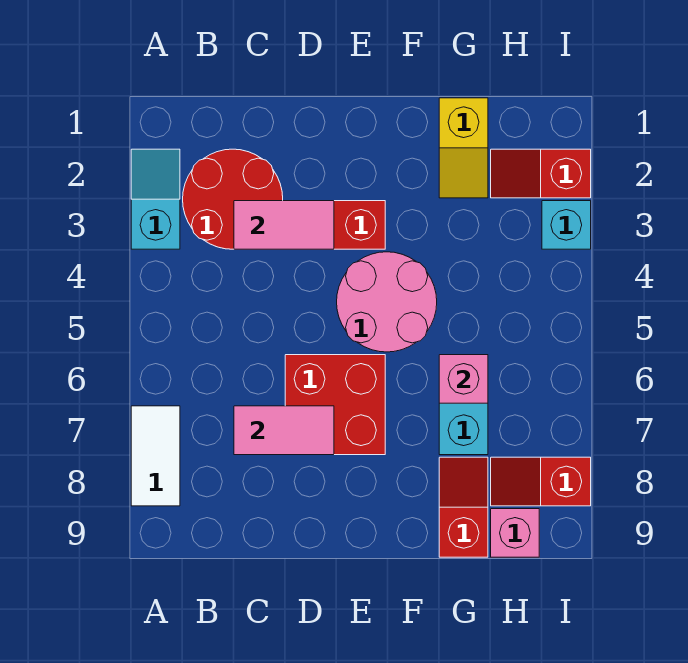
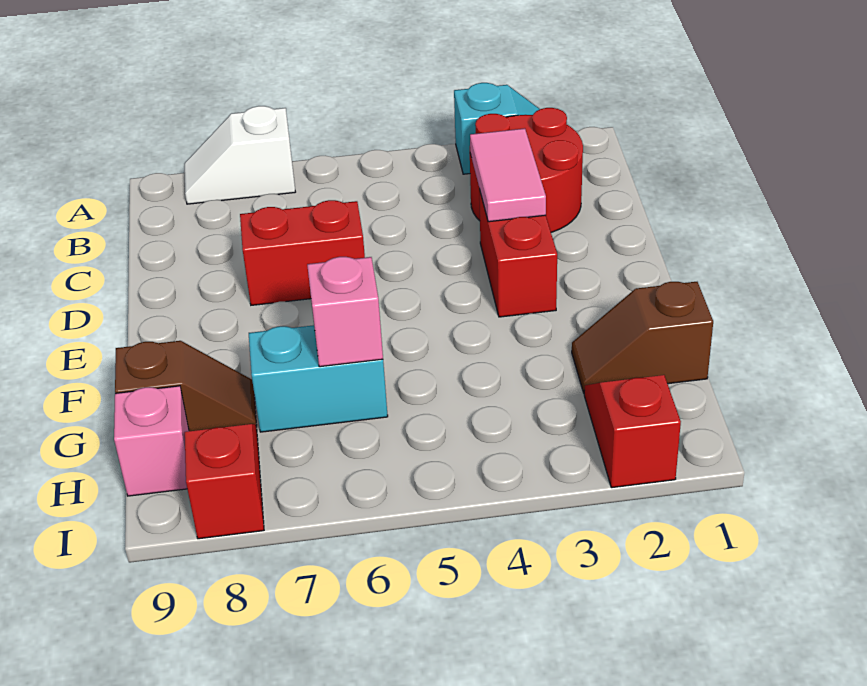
white tile A7:A8 level 1 -> white slope A7:A8 level 1 top 7
pink tile C7:D7 level 2 -> none
red brick D6:E7 level 1 -> red brick D6:D7 level 1
pink round brick E4:F5 level 1 -> none
yellow slope G1:G2 level 1 top 1 -> brown slope G1:G2 level 1 top 1
red slope G8:G9 level 1 top 9 -> brown slope G8:G9 level 1 top 9
cyan brick I3 level 1 -> none

